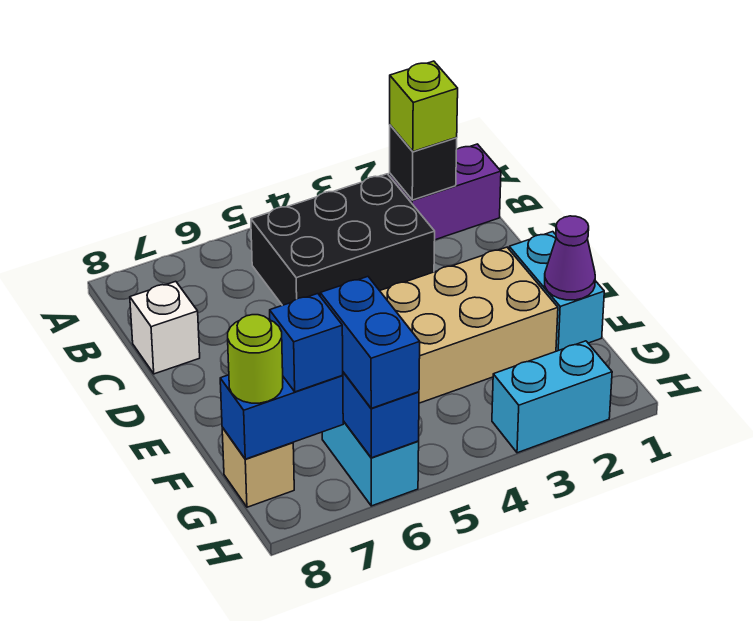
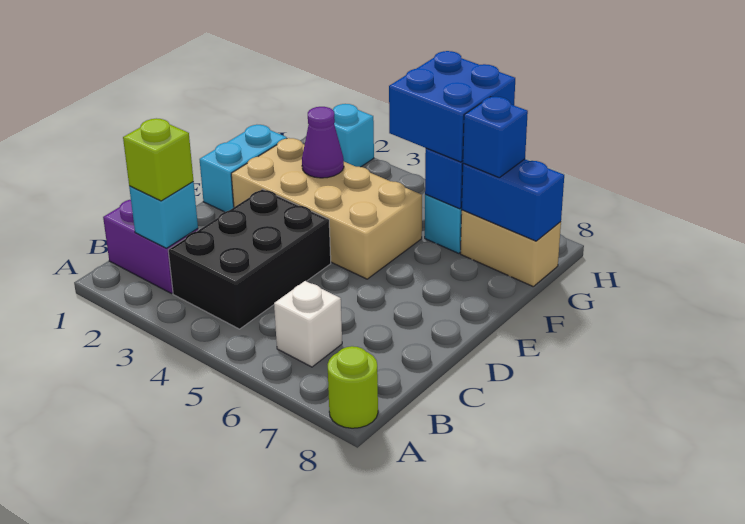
black brick B2 level 2 -> cyan brick B2 level 2
black brick B3:C5 level 1 -> black brick B3:D4 level 1
white brick C8 level 1 -> white brick B6 level 1
purple cone F1 level 2 -> purple cone F3 level 2
blue brick G6:H6 level 3 -> blue brick G5:H6 level 3
tan brick G8 level 1 -> tan brick G7:G8 level 1
lime round brick G8 level 3 -> lime round brick A8 level 1
cyan brick H2:H3 level 1 -> cyan brick H2 level 1

